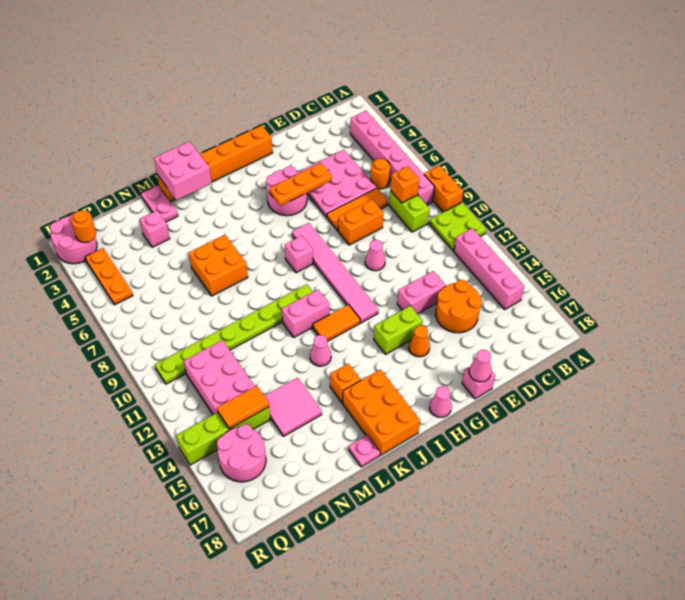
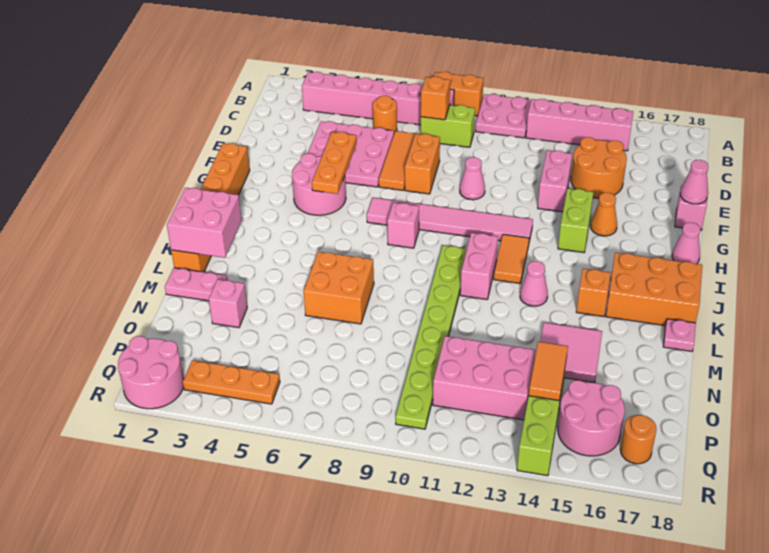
lime plate A10:B11 level 1 -> pink plate A10:B11 level 1
orange round brick Q2 level 2 -> orange round brick Q17 level 1

